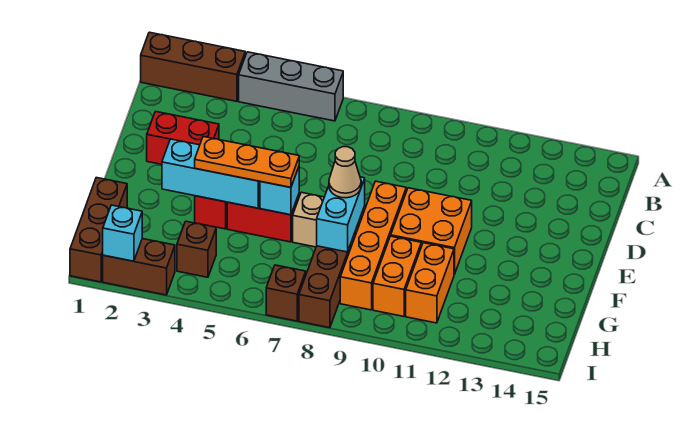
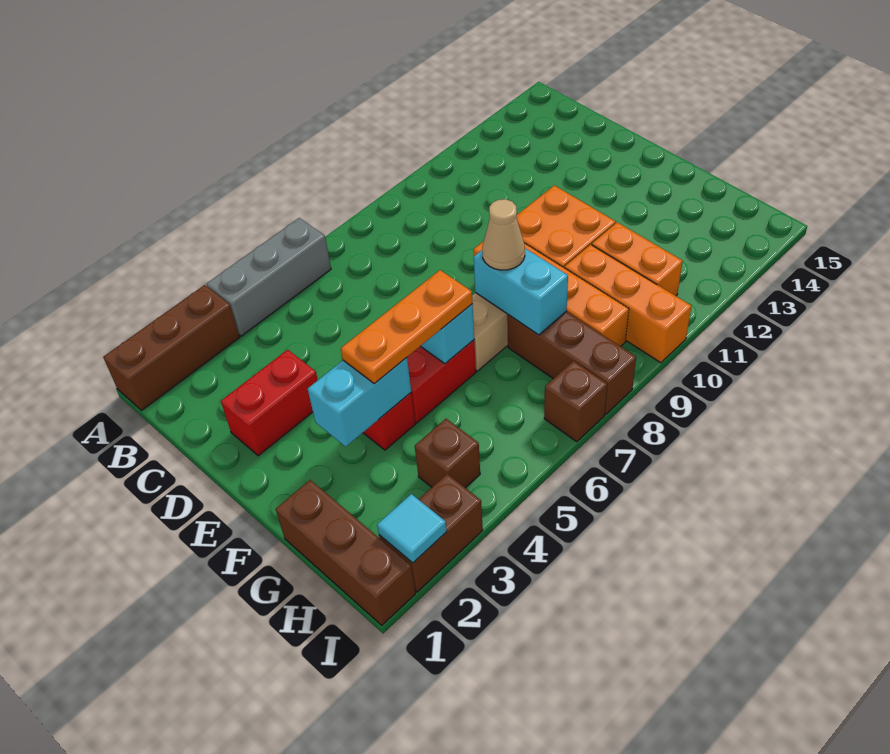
cyan brick F3:F5 level 2 -> cyan brick F3:F4 level 2
orange brick G10:H10 level 1 -> orange brick G10:I10 level 1
cyan brick I2 level 2 -> cyan tile I2 level 2

